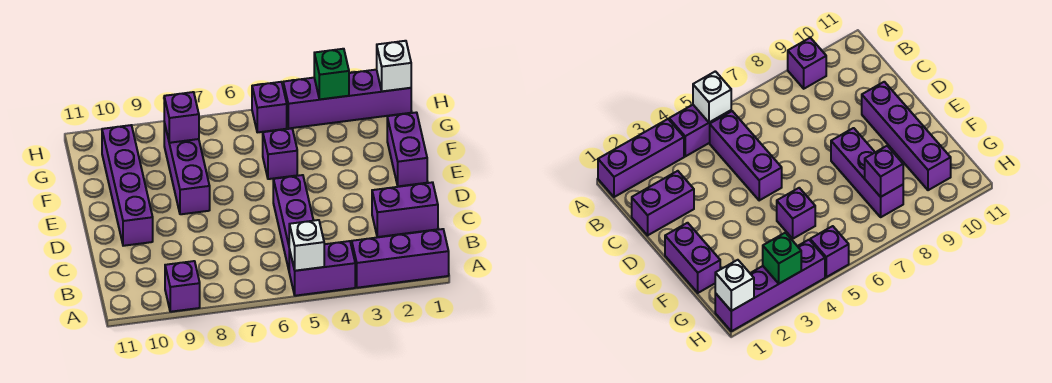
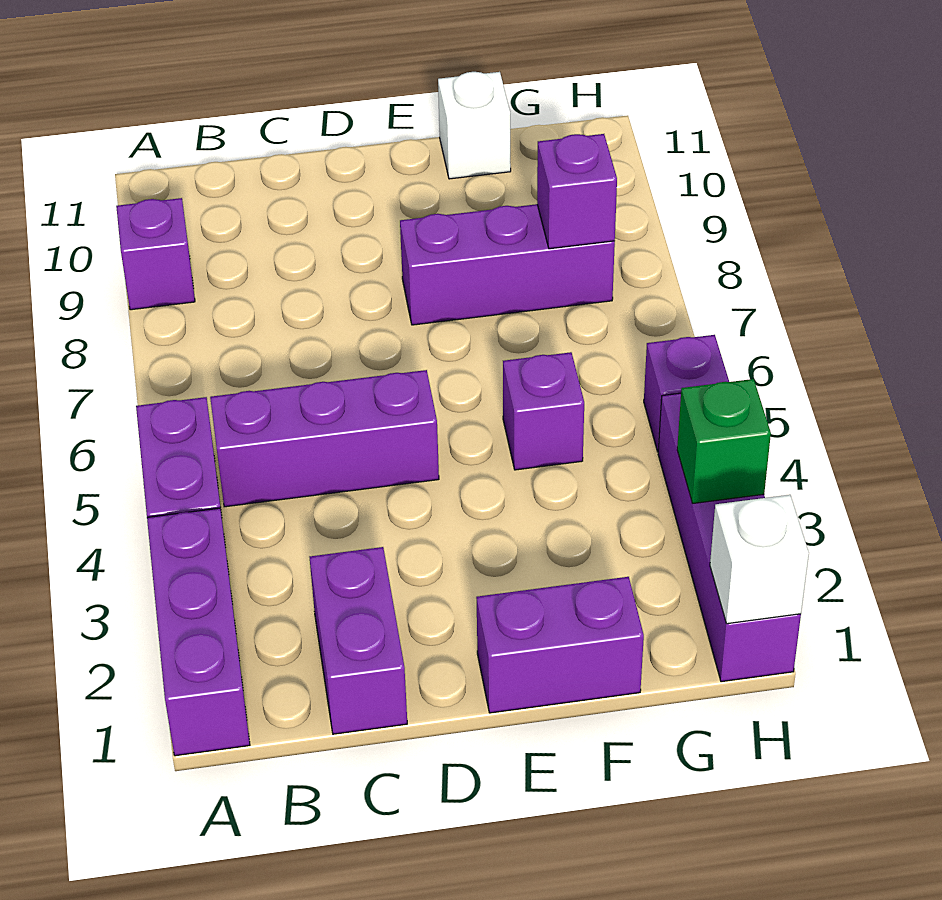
white brick A5 level 2 -> white brick F11 level 1
purple brick D10:G10 level 1 -> none

